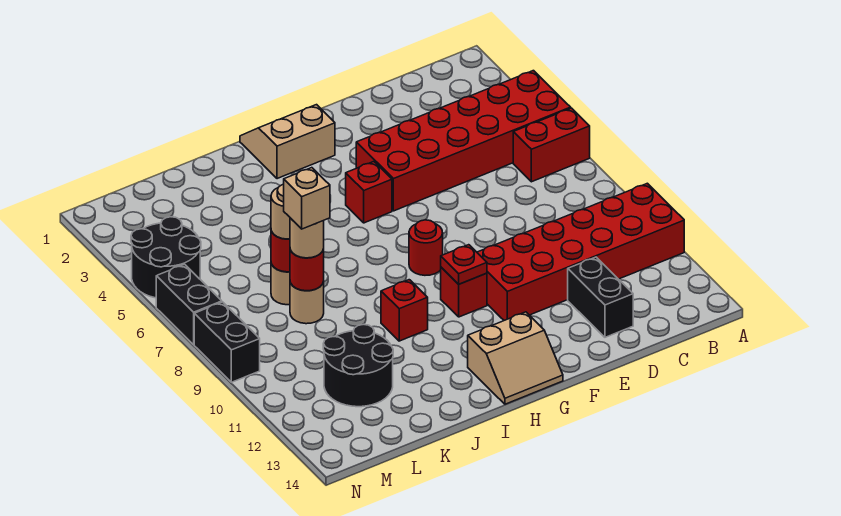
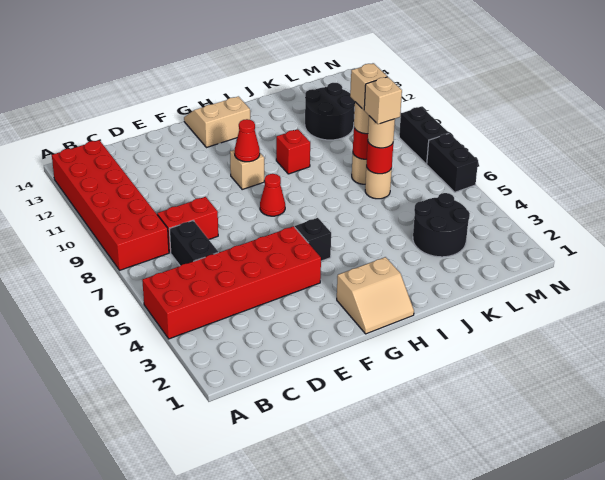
red brick A6:B6 level 1 -> red brick C8:D8 level 1
red brick A10:F11 level 1 -> red brick A8:B13 level 1
black brick D12:D13 level 1 -> black brick C6:C7 level 1
red brick G5 level 1 -> black brick G5 level 1
red round brick G8 level 1 -> red cone G8 level 1
red brick G10 level 1 -> tan brick G10 level 1
red plate G10 level 2 -> red cone G10 level 2
none -> tan brick K7 level 4
black round brick M4:N5 level 1 -> black round brick K3:L4 level 1

